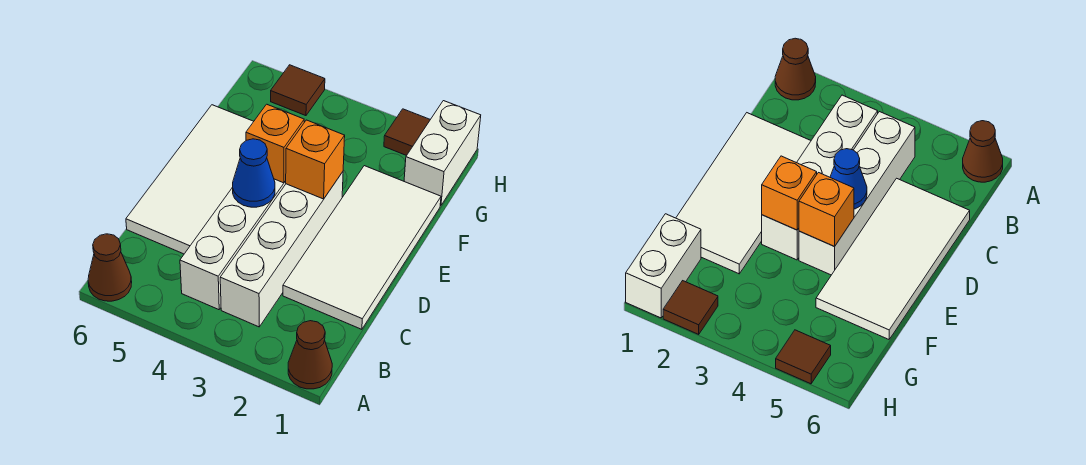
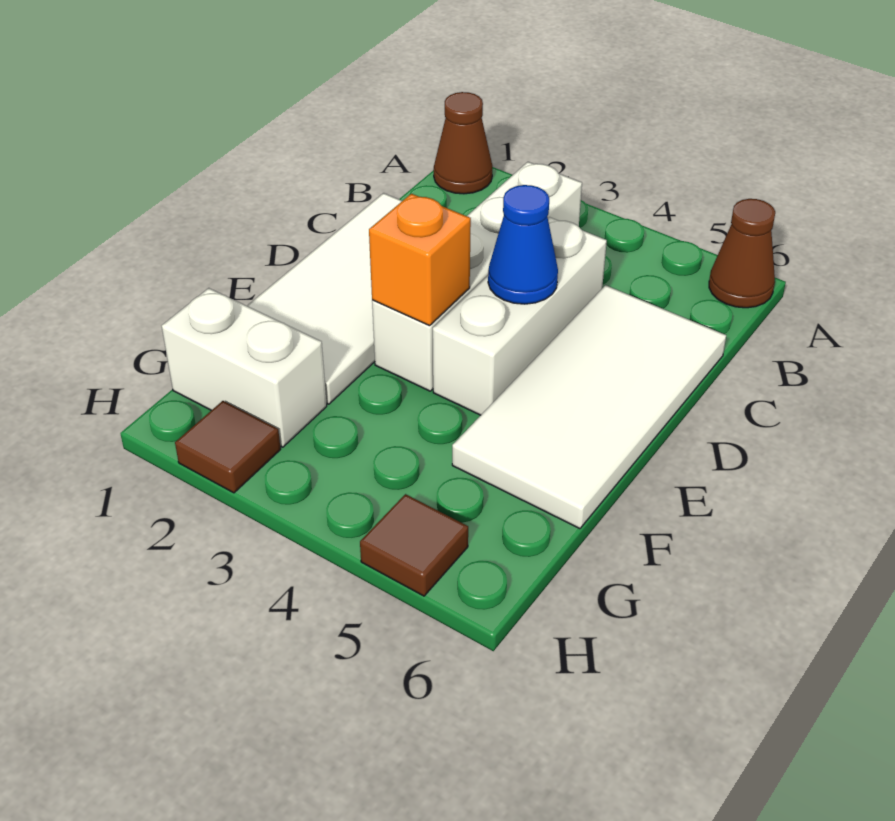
white brick B4:E4 level 1 -> white brick C4:E4 level 1
orange brick E4 level 2 -> none
white brick G1:H1 level 1 -> white brick G1:G2 level 1

